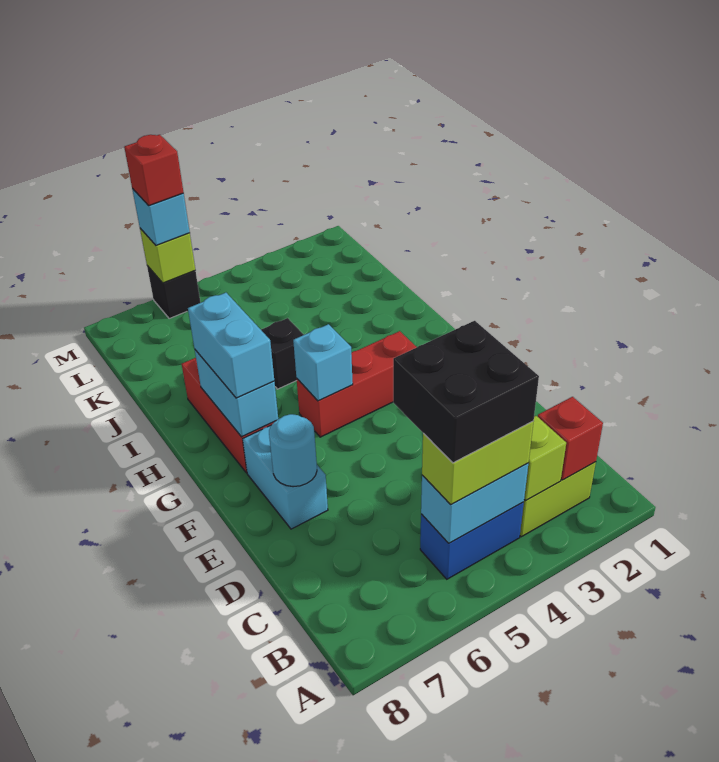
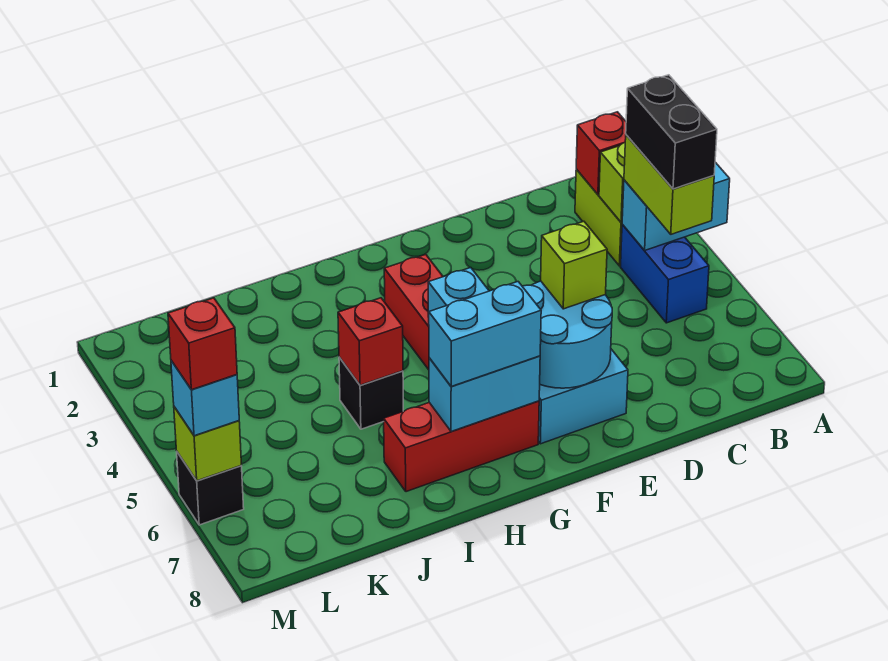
cyan brick B4:B5 level 2 -> cyan brick A4:B4 level 2
black brick B4:C5 level 4 -> black brick B4:B5 level 4
none -> lime brick E6 level 3
cyan round brick E7 level 2 -> cyan round brick E6:F7 level 2
none -> red brick I5 level 2

